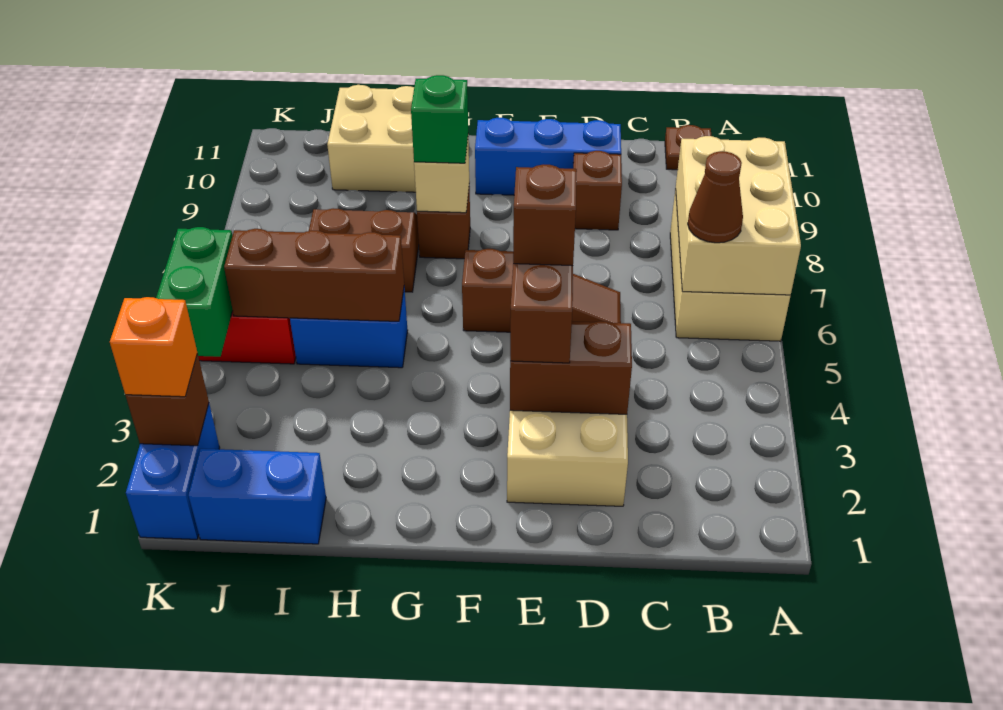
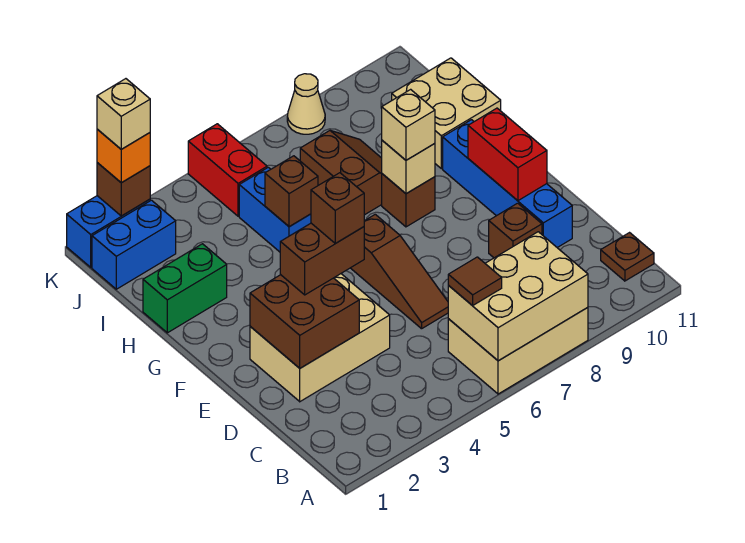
brown cone B6 level 3 -> brown tile B6 level 3
brown brick D3:E3 level 2 -> brown brick D2:E3 level 2
blue brick D10:F10 level 1 -> blue brick D10:G10 level 1
none -> red brick E10:F10 level 2
green brick G8 level 3 -> tan brick G8 level 3
brown brick H5:J5 level 2 -> brown brick H5 level 2
blue brick I1:J1 level 1 -> blue brick J1:J2 level 1
none -> tan brick K2 level 4
green brick K4:K5 level 2 -> green brick H1:H2 level 1
none -> tan cone K8 level 1

